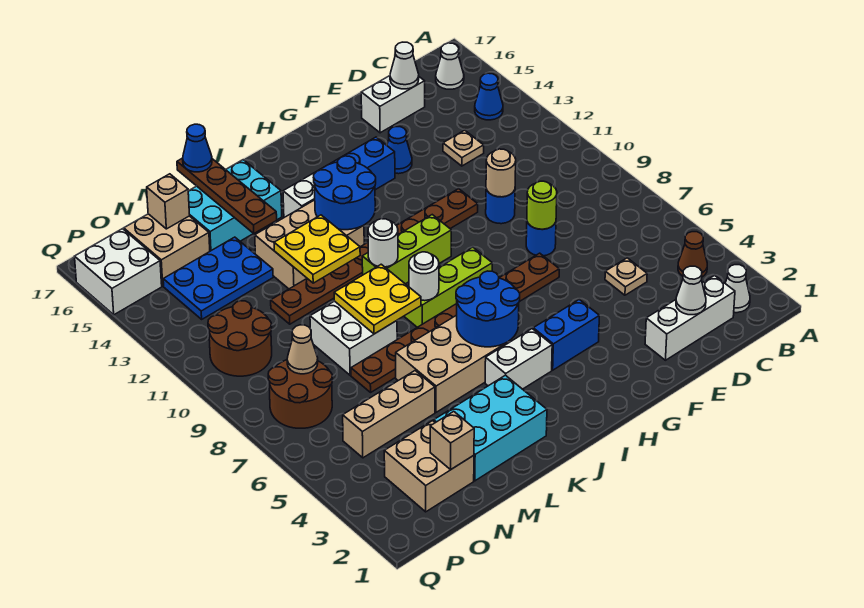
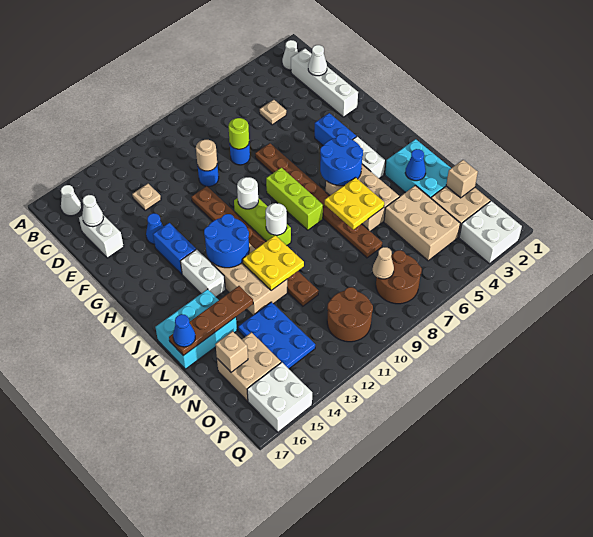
brown cone B4 level 1 -> none
blue cone B14 level 1 -> blue cone L3 level 2
white brick C2:E2 level 1 -> white brick C2:F2 level 1
white round brick J8 level 2 -> white round brick H10 level 2
yellow plate K8:L9 level 2 -> yellow plate K6:L7 level 2
cyan brick K15:M16 level 1 -> cyan brick K15:L17 level 1
white brick L8:M9 level 1 -> white brick P2:Q3 level 1
tan brick M5:O5 level 1 -> tan brick M4:O5 level 1

